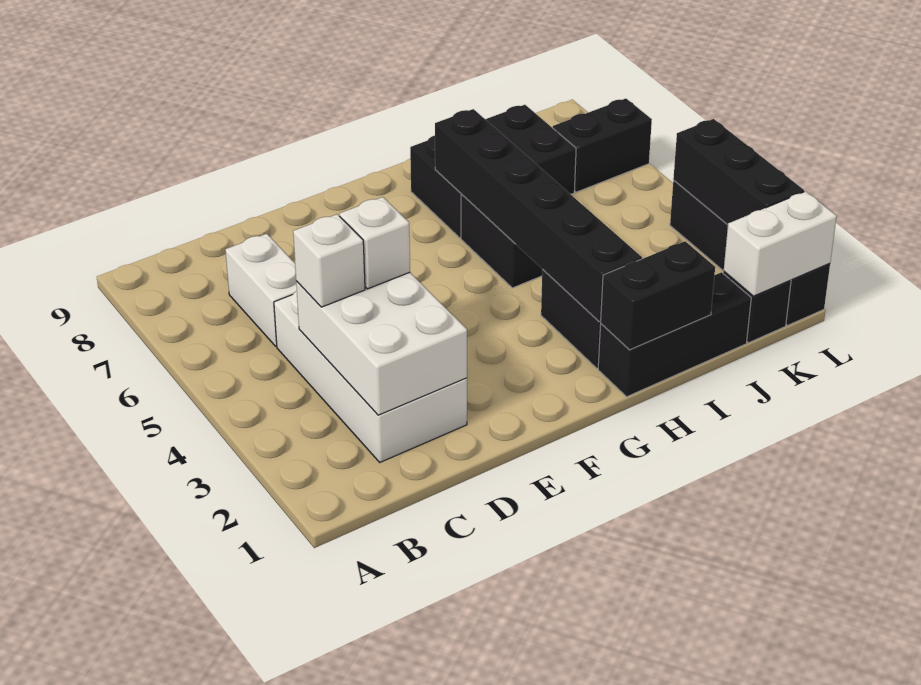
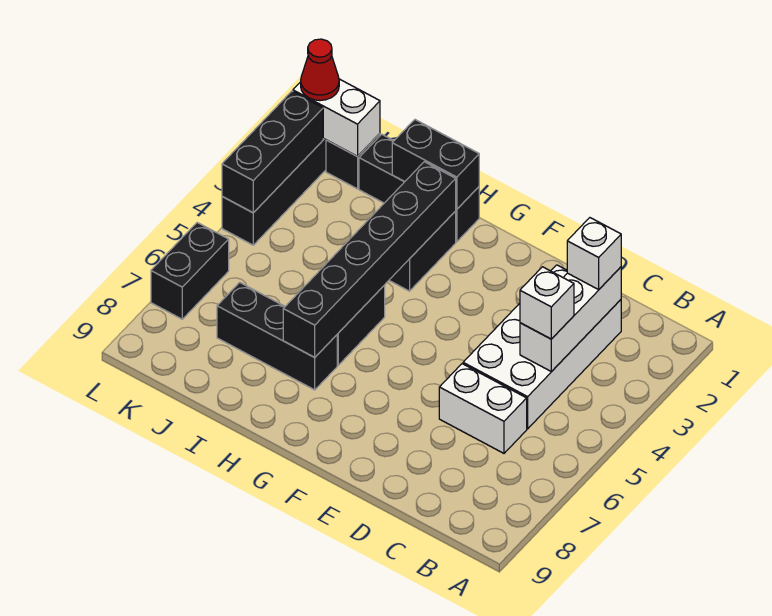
white brick C2:D4 level 2 -> white brick C2:C4 level 2
white brick C6:C7 level 1 -> white brick C6:D6 level 1
white brick D4 level 3 -> white brick C2 level 3
black brick H7:J8 level 1 -> black brick H7:J7 level 1
black brick K7:L7 level 1 -> black brick L6:L7 level 1
none -> red cone L1 level 3

